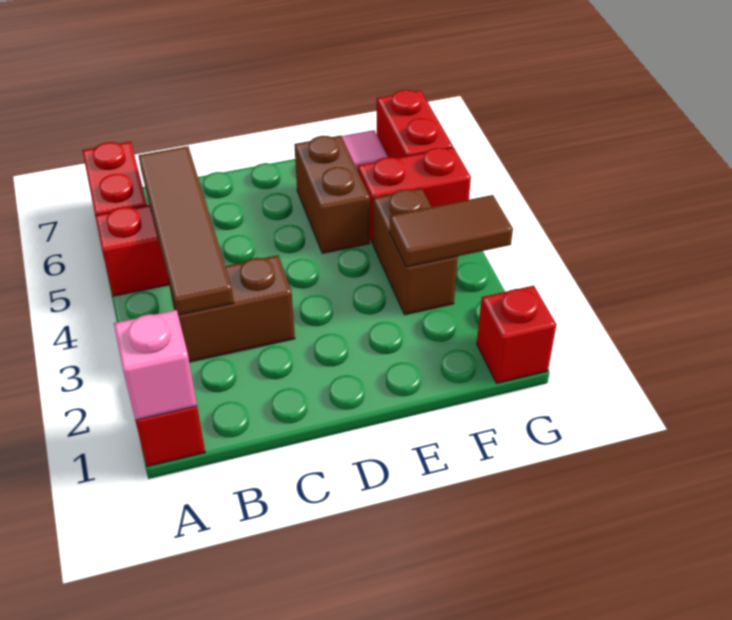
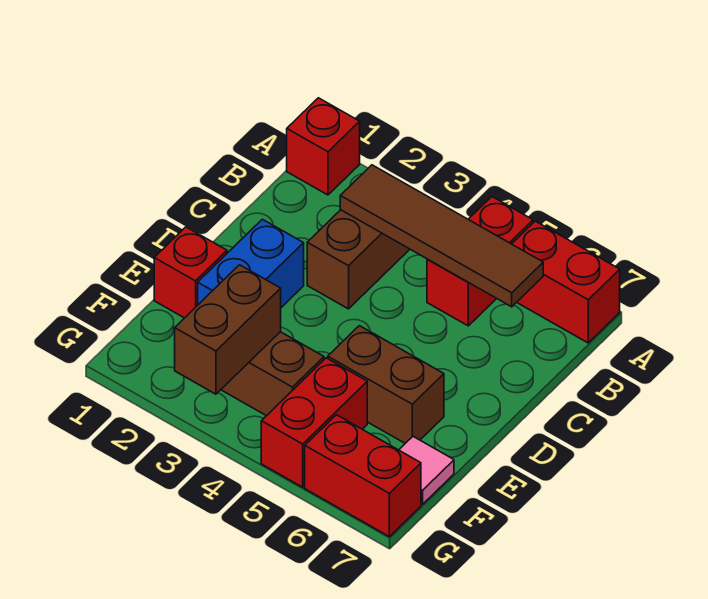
pink brick A1 level 2 -> none
none -> blue brick D2:E2 level 1
brown tile F3:G3 level 2 -> brown brick F3:G3 level 2
red brick G1 level 1 -> red brick E1 level 1

